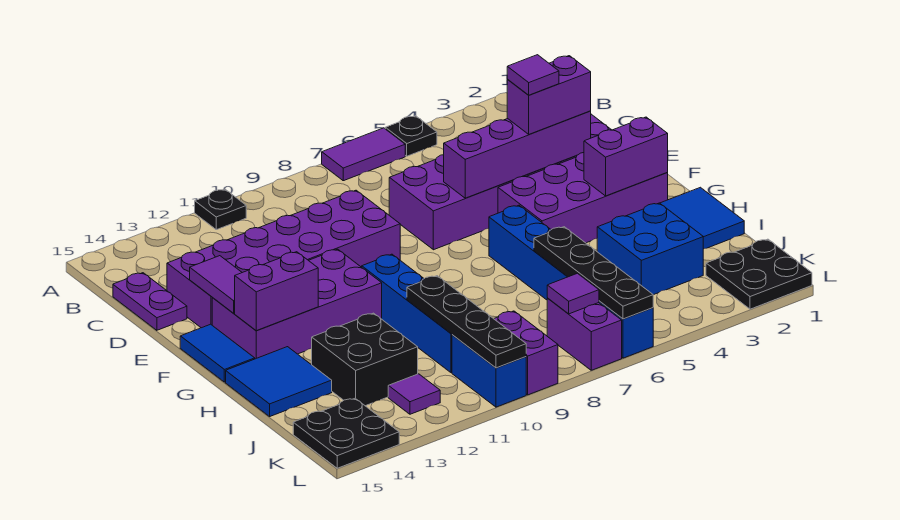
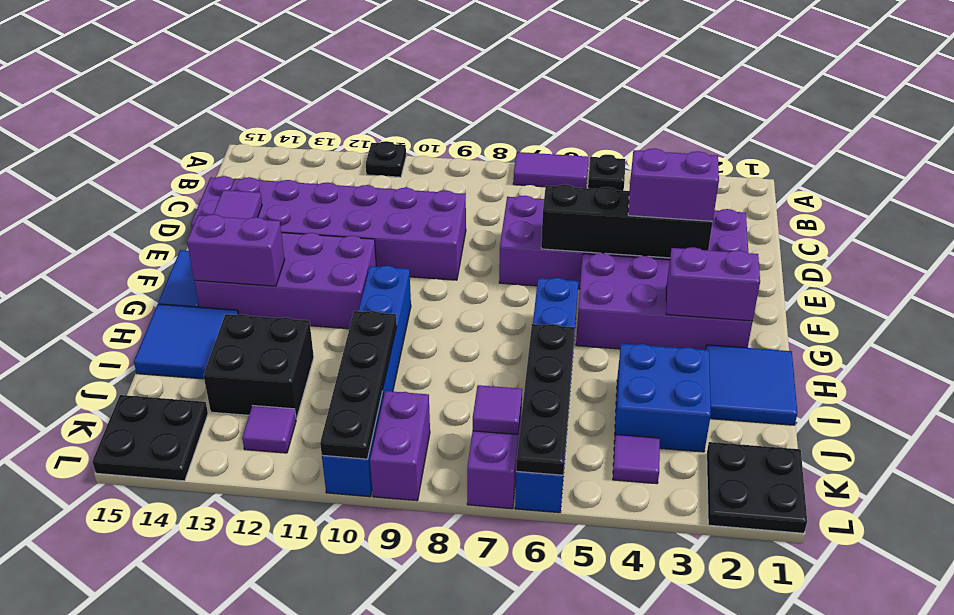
purple brick E3:E6 level 2 -> black brick E3:E6 level 2
purple tile E4 level 4 -> purple tile K4 level 1

